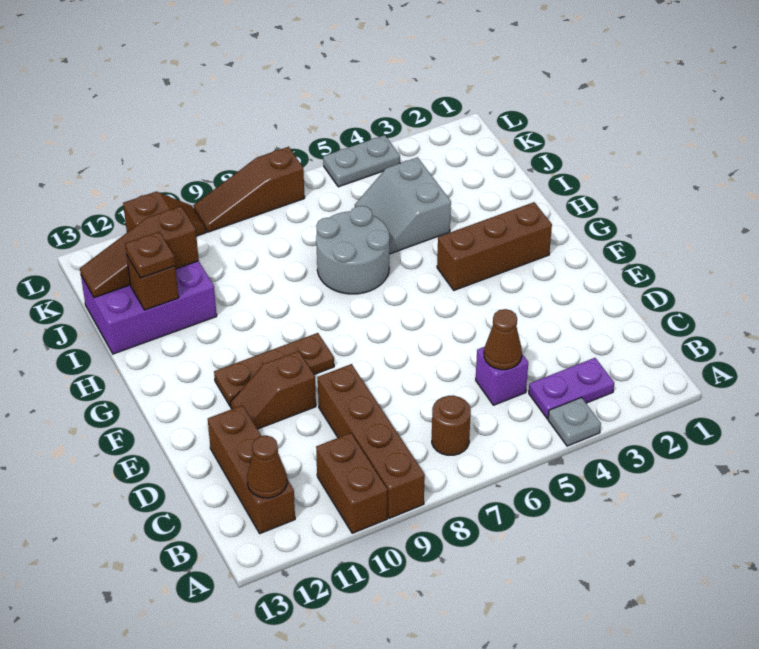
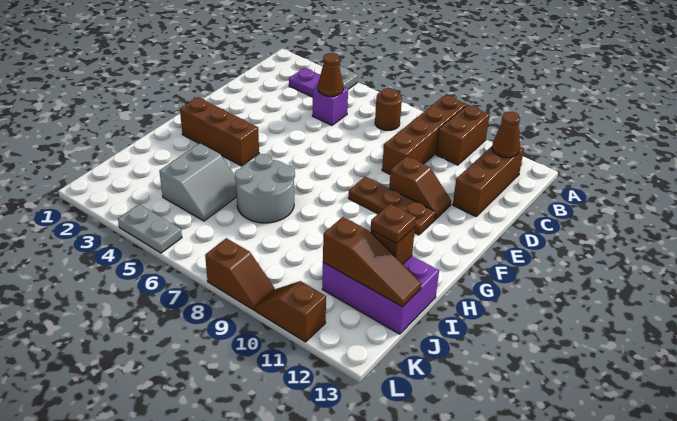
brown slope L7:L9 level 1 top 7 -> brown slope L8:L9 level 1 top 8

